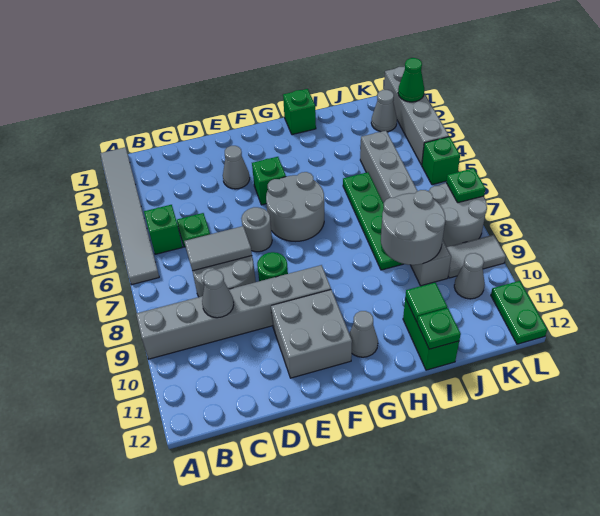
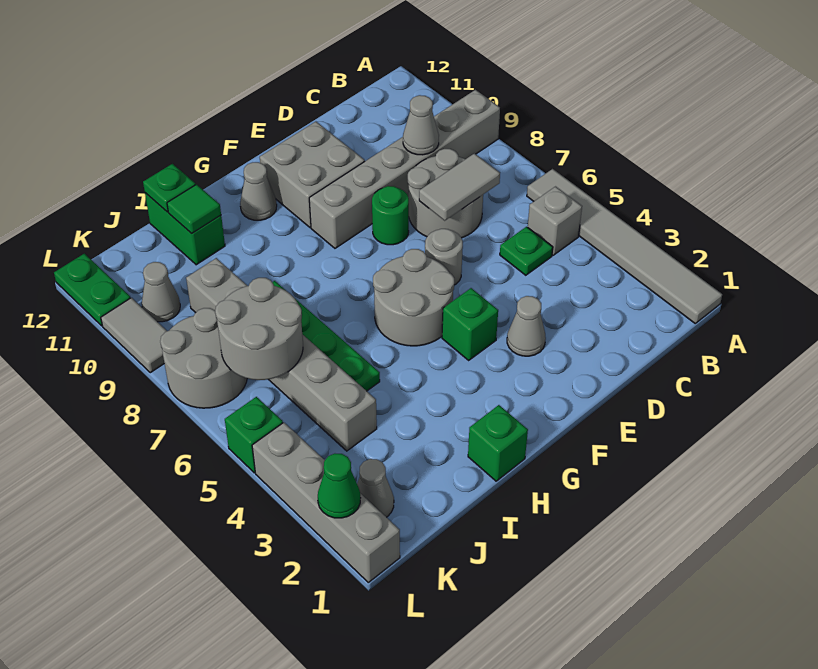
green brick B5 level 1 -> grey brick B5 level 1
grey round brick I8:J9 level 2 -> grey round brick J6:K7 level 2
grey tile K9:L9 level 1 -> grey tile L9:L10 level 1
green plate L7 level 2 -> none

